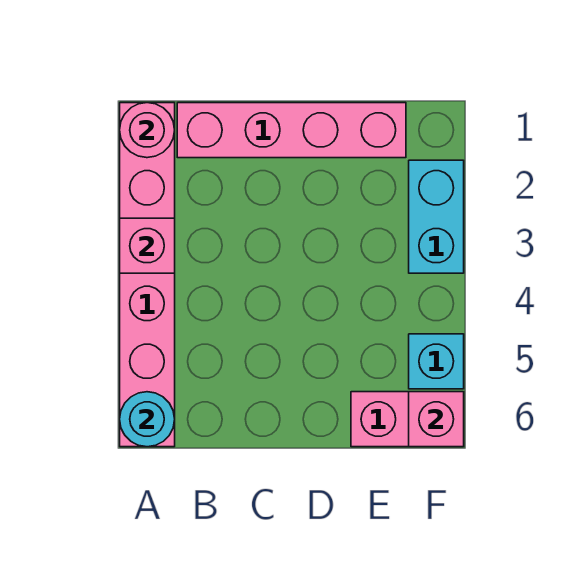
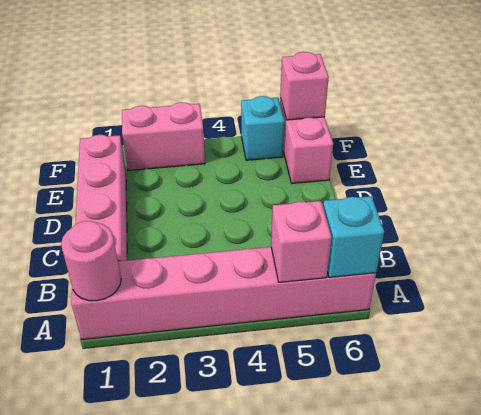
pink brick A3 level 2 -> pink brick A5 level 2
cyan round brick A6 level 2 -> cyan brick A6 level 2
cyan brick F2:F3 level 1 -> pink brick F2:F3 level 1

